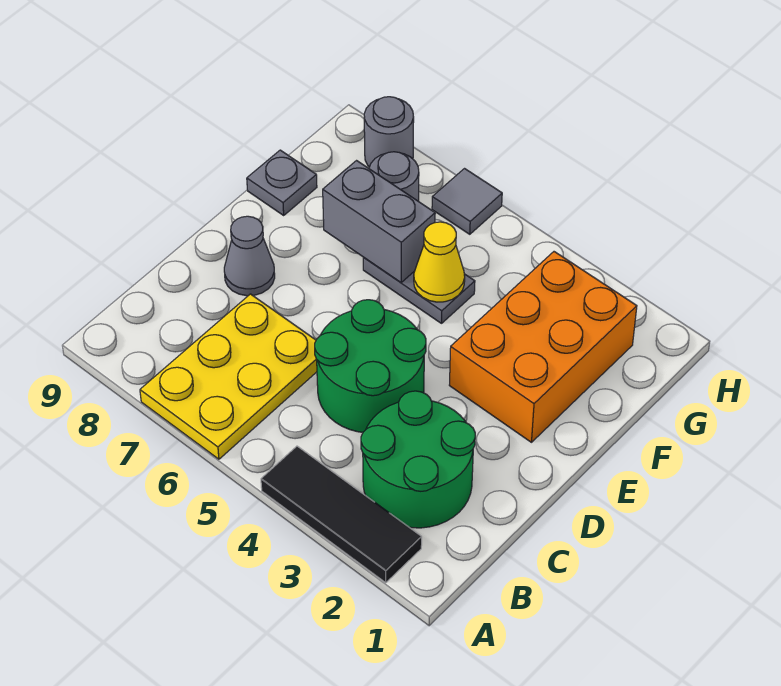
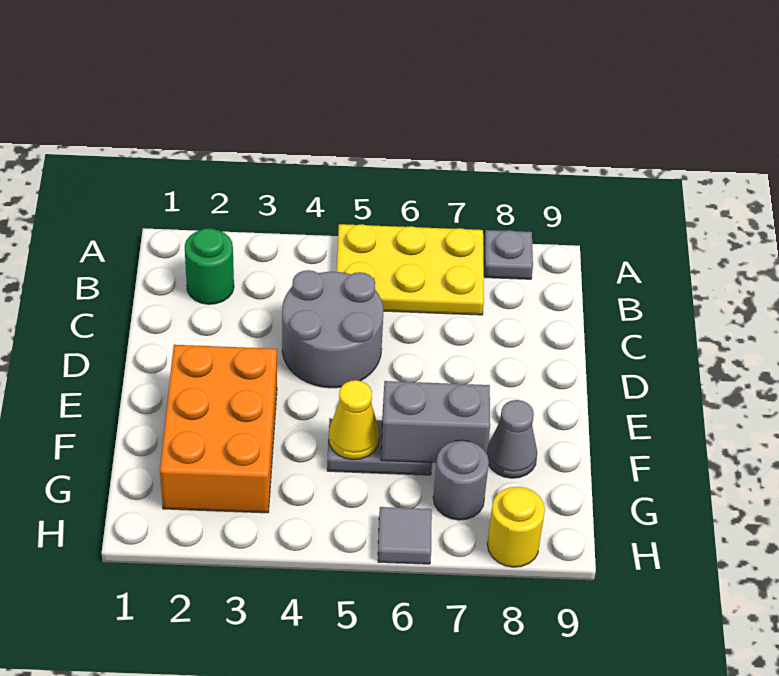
black tile A2:A4 level 1 -> none
yellow plate A6:C7 level 1 -> yellow plate A5:B7 level 1
green round brick B2:C3 level 1 -> green round brick B2 level 1
green round brick C4:D5 level 1 -> grey round brick C4:D5 level 1
grey cone D8 level 1 -> grey cone F8 level 1
grey plate F9 level 1 -> grey plate A8 level 1
grey round brick H8 level 1 -> yellow round brick H8 level 1

